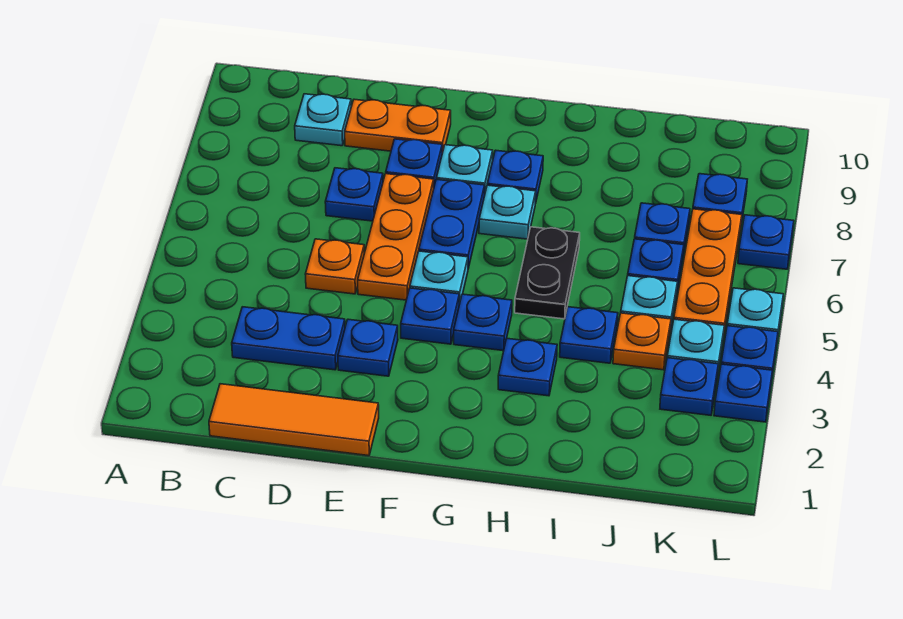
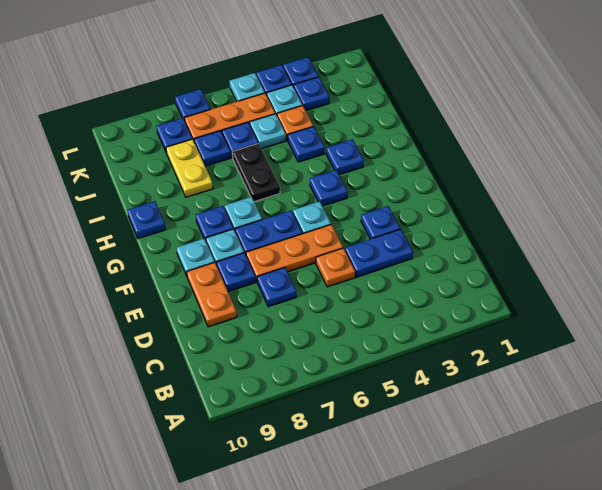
orange tile C1:E1 level 1 -> none
blue plate C3:D3 level 1 -> blue plate D3:D4 level 1
cyan plate C9 level 1 -> cyan plate F9 level 1
blue plate F4 level 1 -> blue plate H10 level 1
black plate H5:H6 level 1 -> black plate H6:I6 level 1
none -> yellow plate I8:J8 level 1

